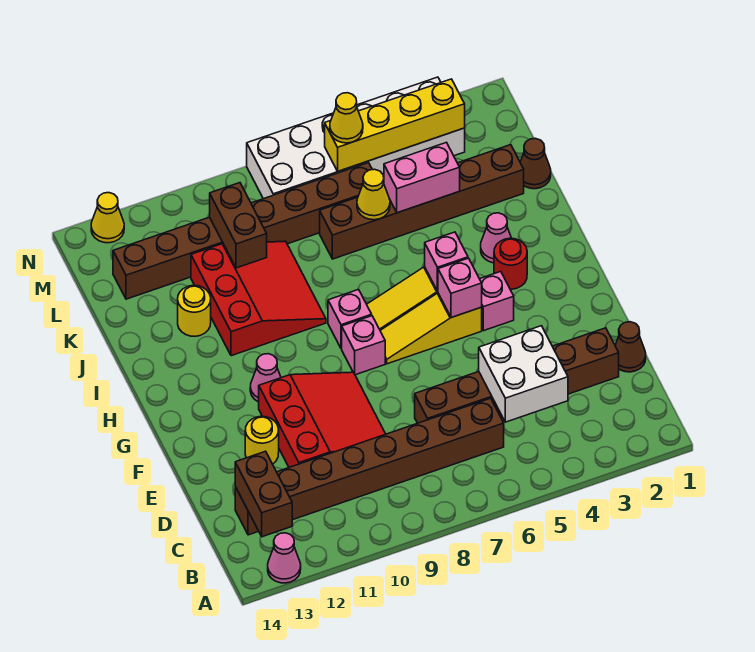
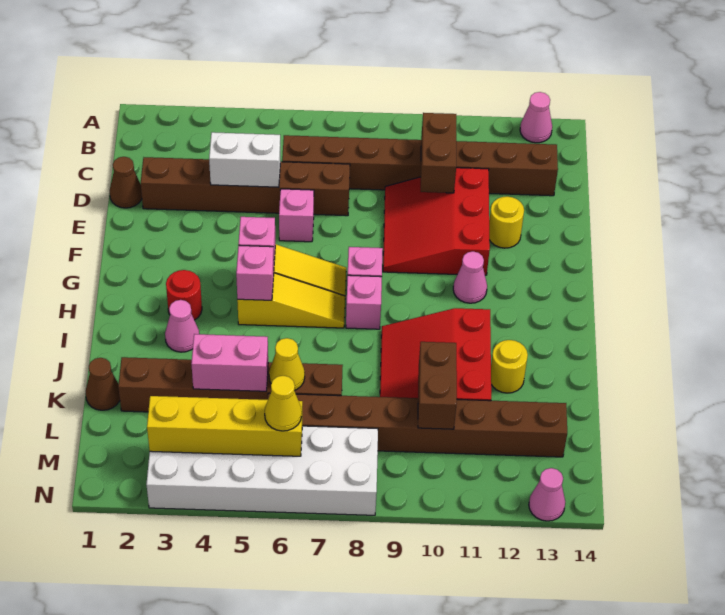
brown brick B13:C13 level 2 -> brown brick C10:D10 level 2
white brick C4:D5 level 2 -> white brick D4:D5 level 2
pink brick G4 level 1 -> pink brick E6 level 1
yellow cone N13 level 1 -> pink cone N13 level 1

